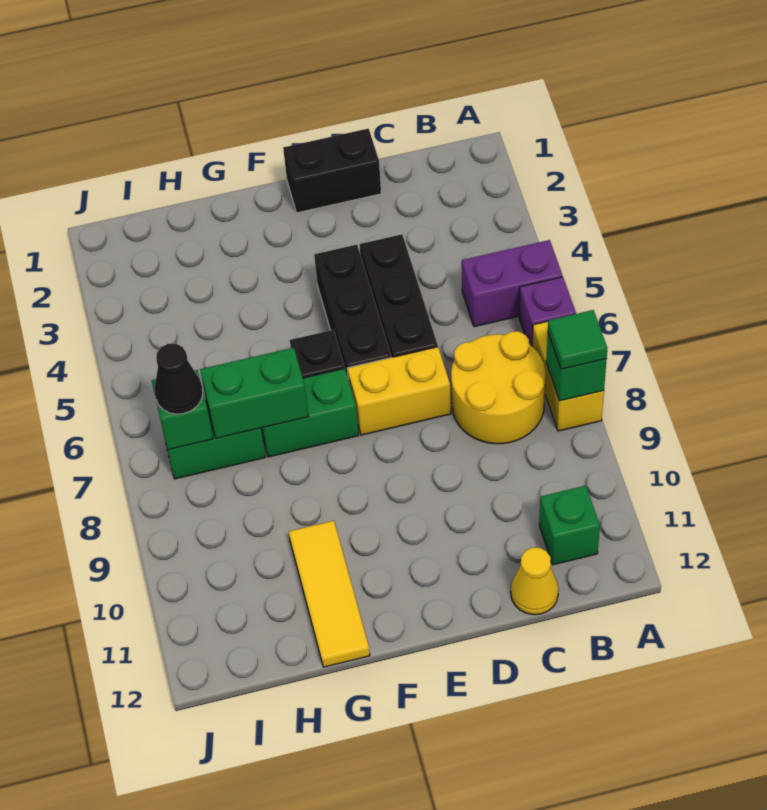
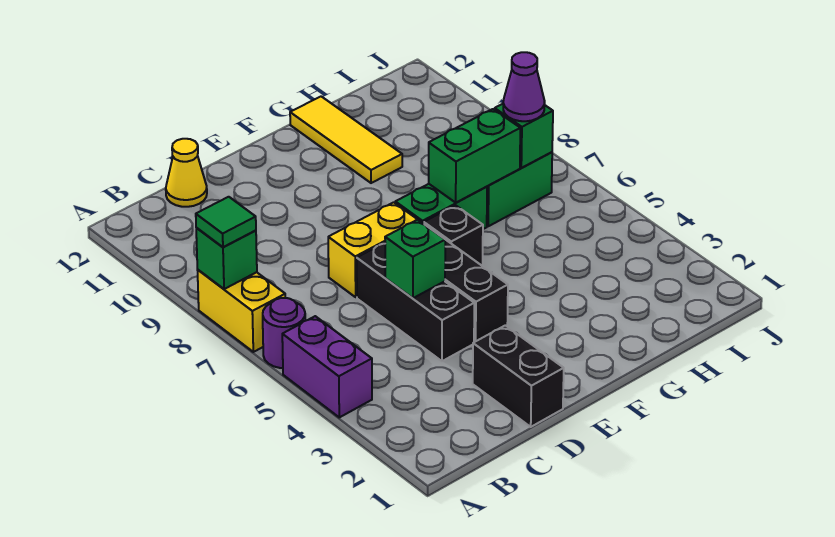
purple brick A5:B5 level 1 -> purple brick A4:A5 level 1
purple brick A6 level 1 -> purple round brick A6 level 1
yellow round brick B7:C8 level 1 -> none
green brick B11 level 1 -> green brick D5 level 2
black brick D1:E1 level 1 -> black brick D1:D2 level 1
black cone I7 level 3 -> purple cone I7 level 3

